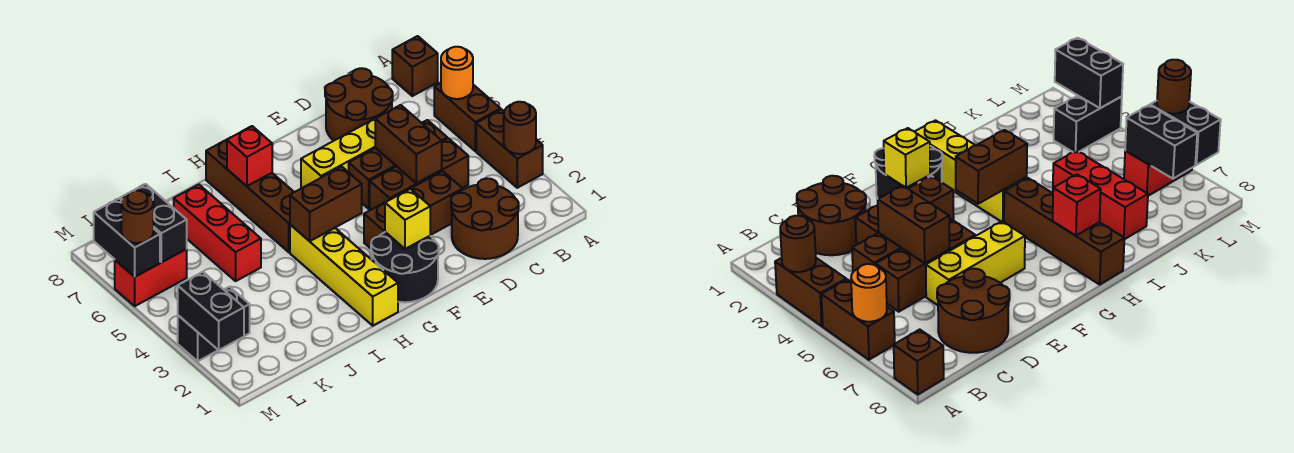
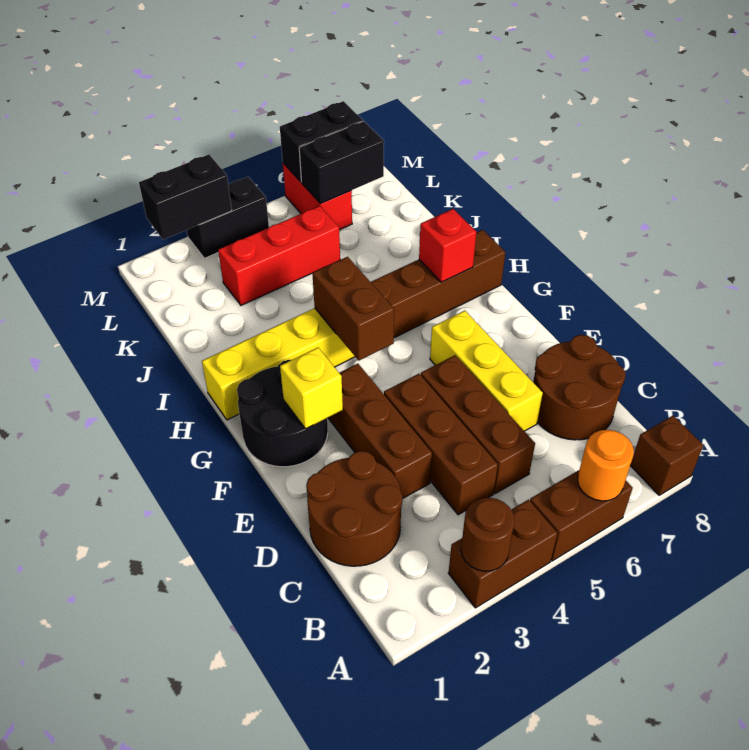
brown brick D4:D5 level 2 -> none
red brick J5:J7 level 1 -> red brick K3:K5 level 1
black brick L3:M3 level 1 -> black brick M3:M4 level 1
brown round brick M6 level 3 -> none

